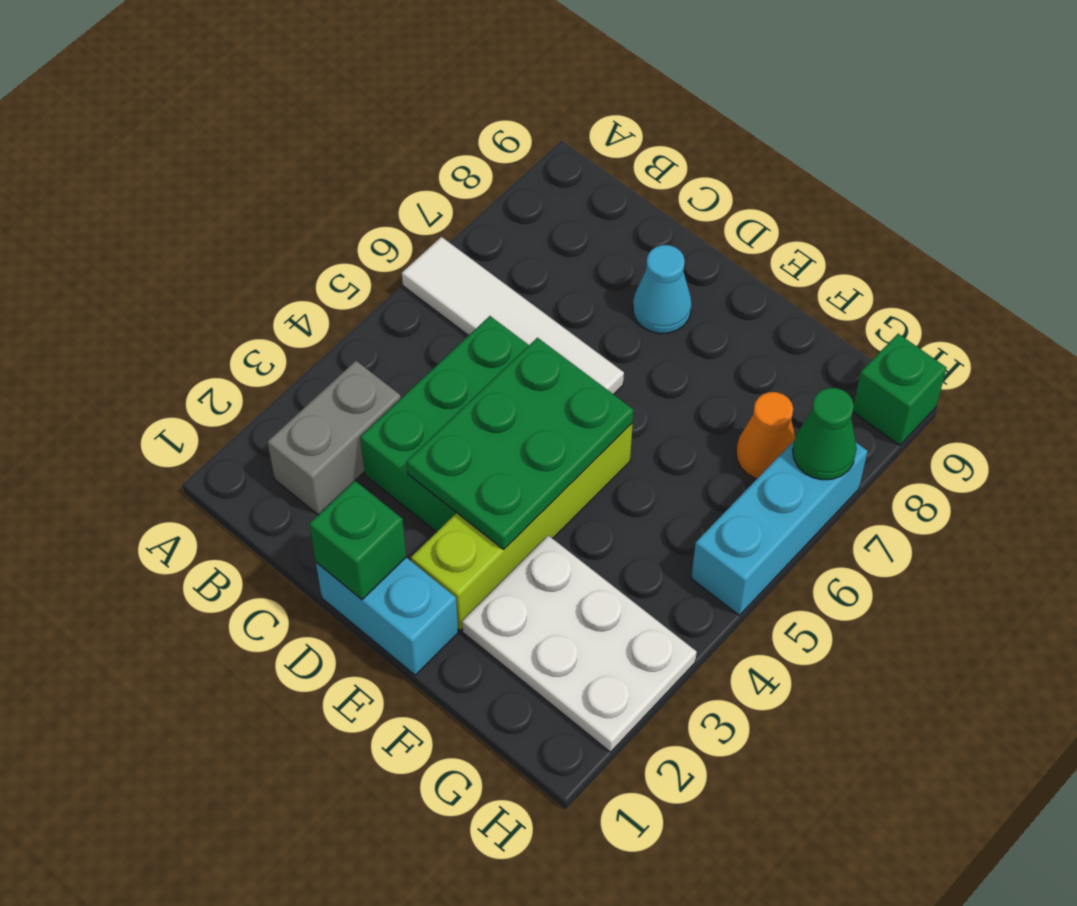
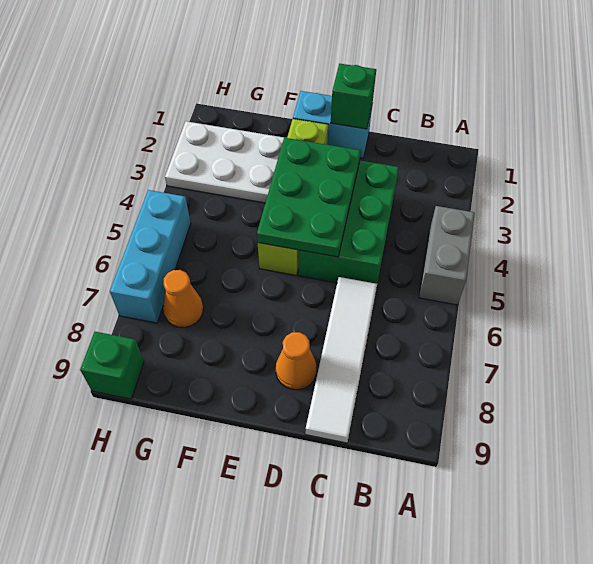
white tile A6:D6 level 1 -> white tile C6:C9 level 1
grey brick B2:B3 level 1 -> grey brick A4:A5 level 1
cyan cone D8 level 1 -> orange cone D8 level 1
green cone H7 level 2 -> none

